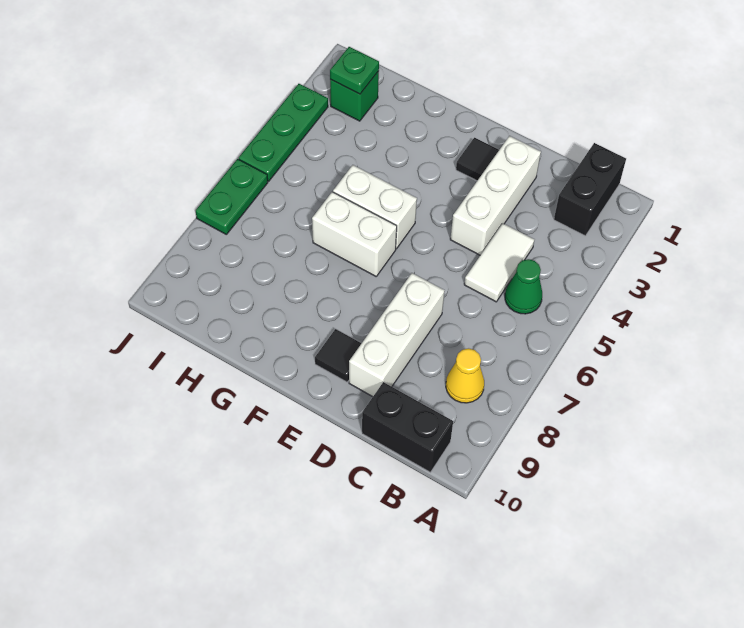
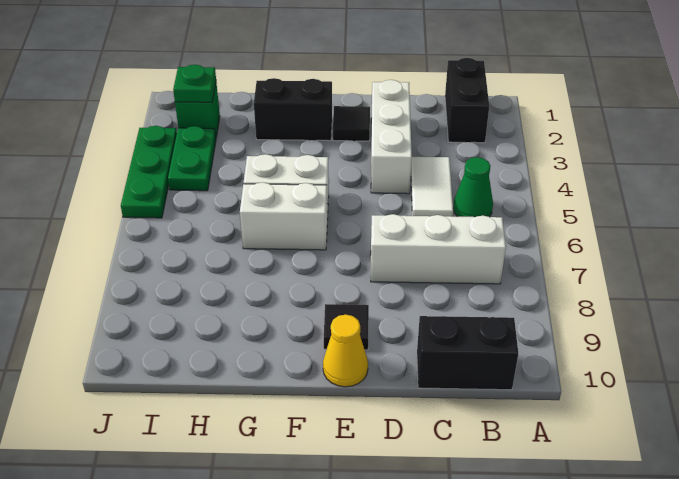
yellow cone B8 level 1 -> yellow cone E10 level 1
white brick D7:D9 level 1 -> white brick B7:D7 level 1
none -> black brick F2:G2 level 1
green plate J6:J7 level 1 -> green plate I3:I4 level 1

